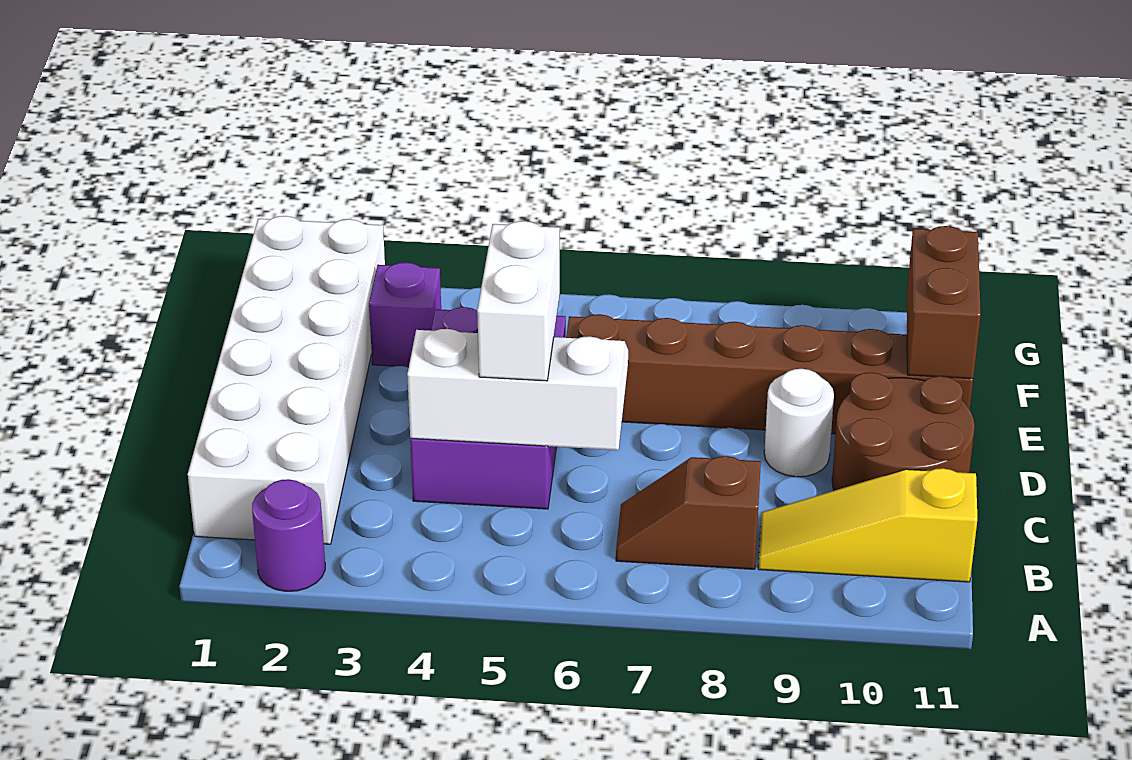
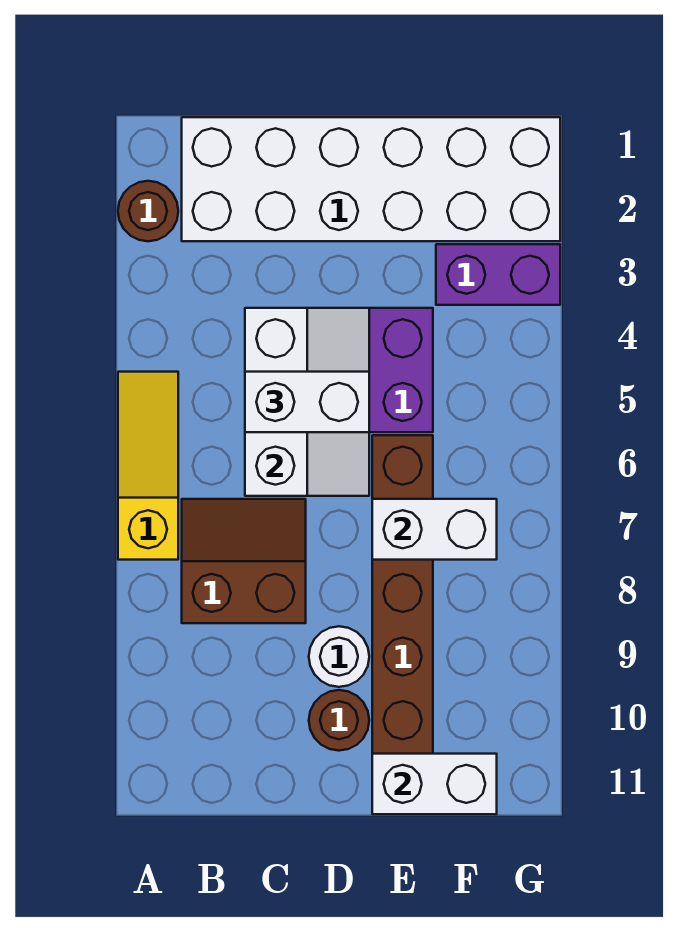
purple round brick A2 level 1 -> brown round brick A2 level 1
brown slope B7:B8 level 1 top 8 -> brown slope B7:C8 level 1 top 8
yellow slope B9:B11 level 1 top 11 -> yellow slope A5:A7 level 1 top 7
brown round brick C10:D11 level 1 -> brown round brick D10 level 1
none -> white brick E7:F7 level 2
brown brick E11:F11 level 2 -> white brick E11:F11 level 2
purple brick F3 level 1 -> purple brick F3:G3 level 1

